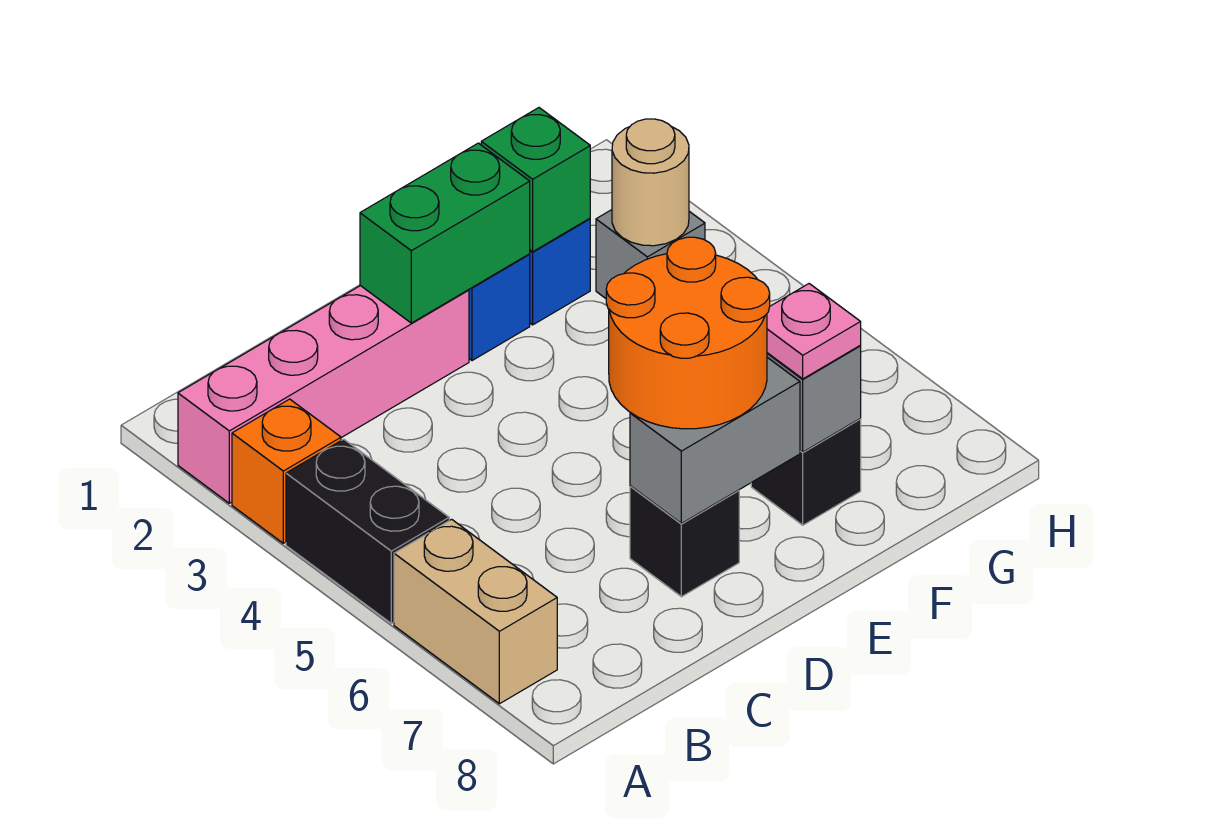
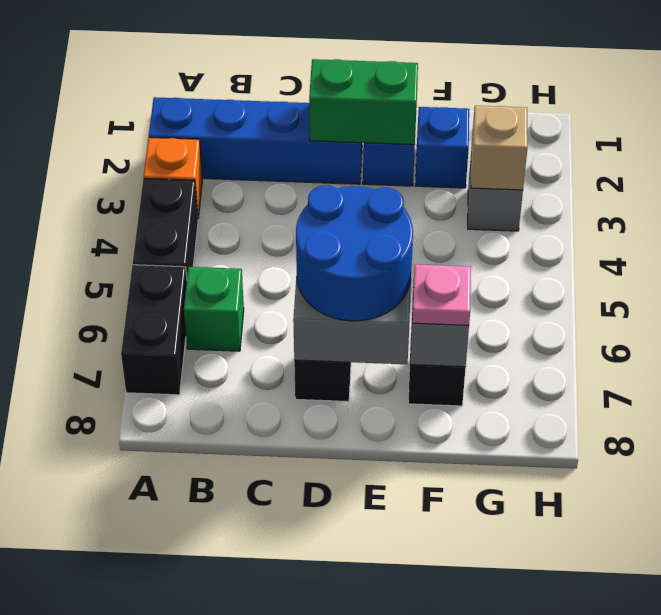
pink brick A2:D2 level 1 -> blue brick A2:D2 level 1
tan brick A6:A7 level 1 -> black brick A6:A7 level 1
orange round brick D6:E7 level 3 -> blue round brick D6:E7 level 3
green brick F2 level 2 -> green brick B6 level 1
tan round brick G3 level 2 -> tan brick G3 level 2

